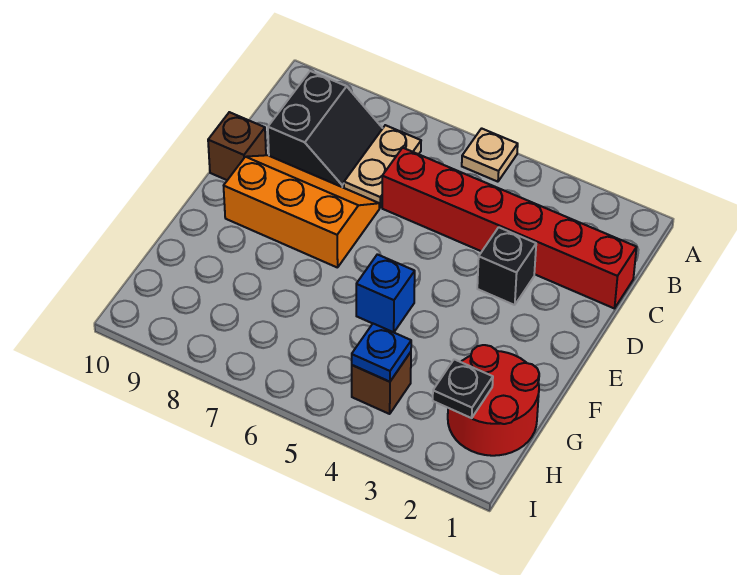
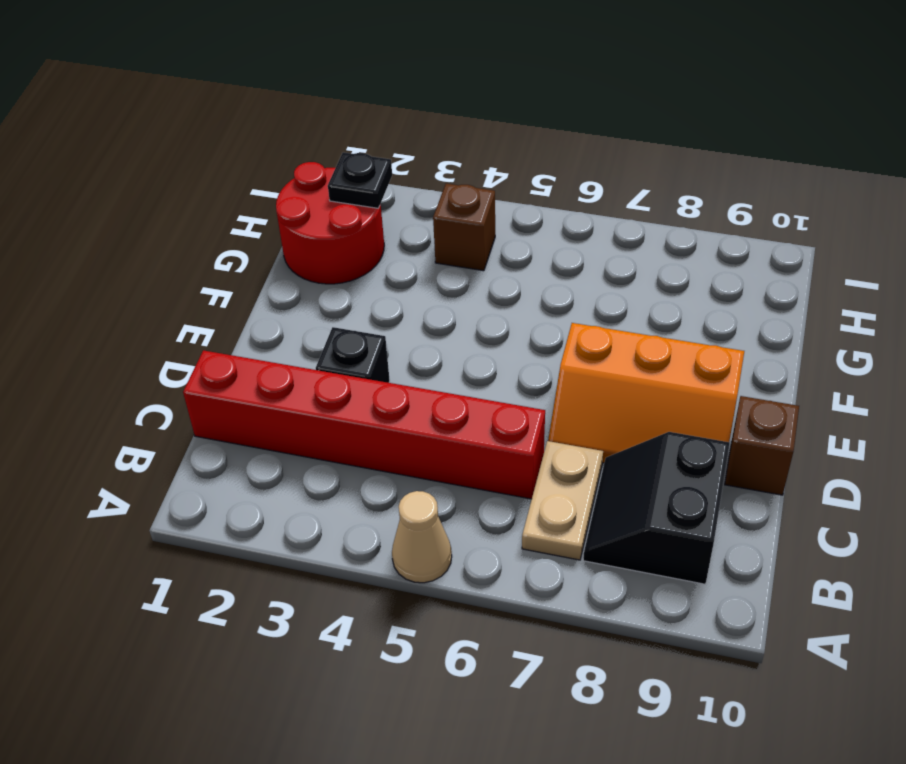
tan plate A5 level 1 -> tan cone A5 level 1
blue brick F5 level 1 -> none
blue plate H4 level 2 -> none

